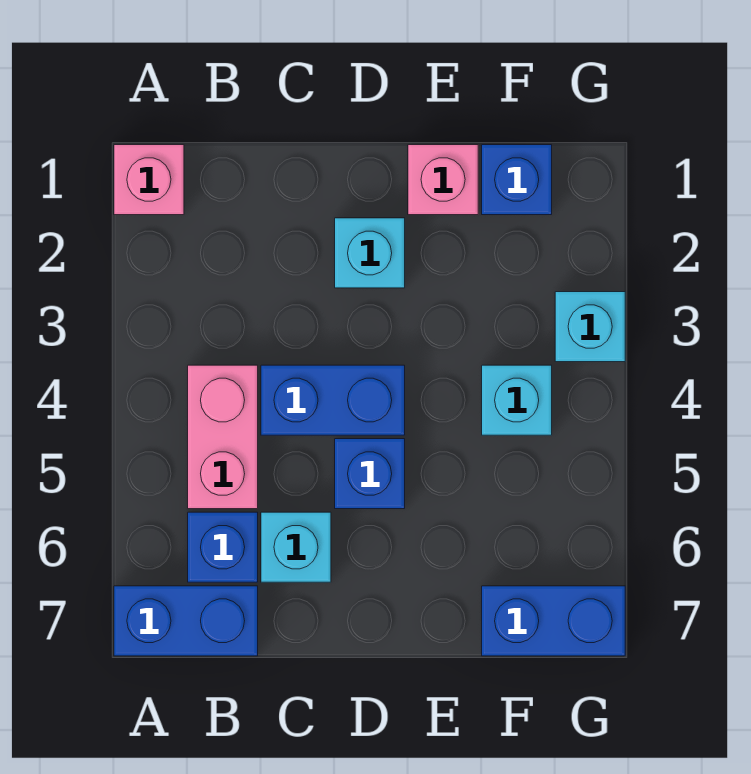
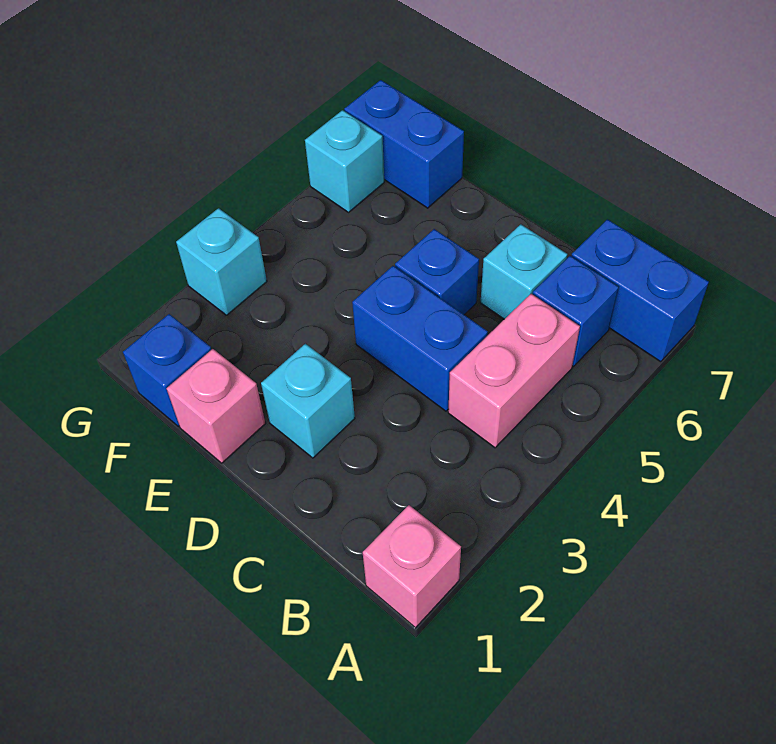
cyan brick F4 level 1 -> cyan brick G6 level 1

